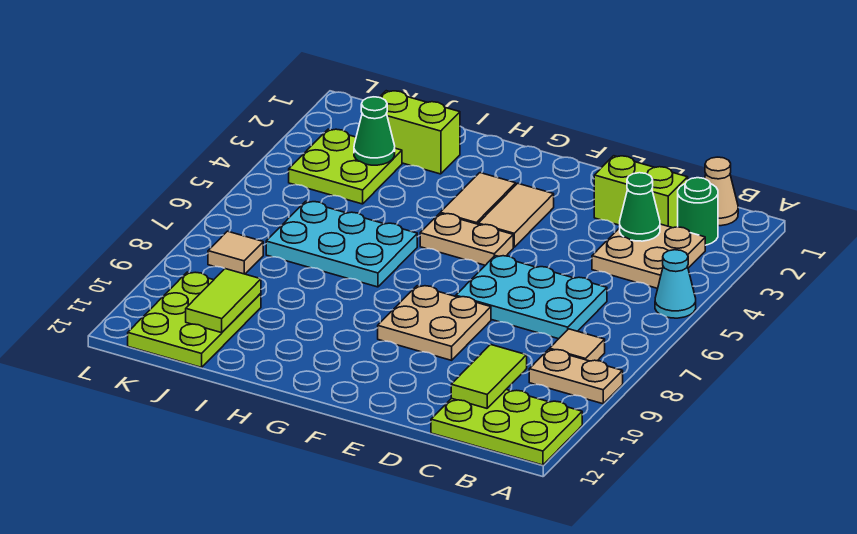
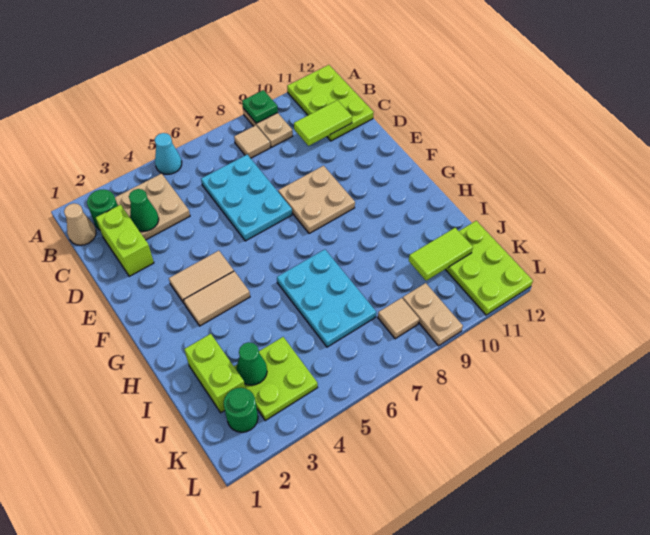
none -> green plate A9 level 2
tan plate F5:G5 level 1 -> tan plate K9:L9 level 1
lime plate J10:K12 level 1 -> lime plate J11:L12 level 1
none -> green round brick K2 level 1

